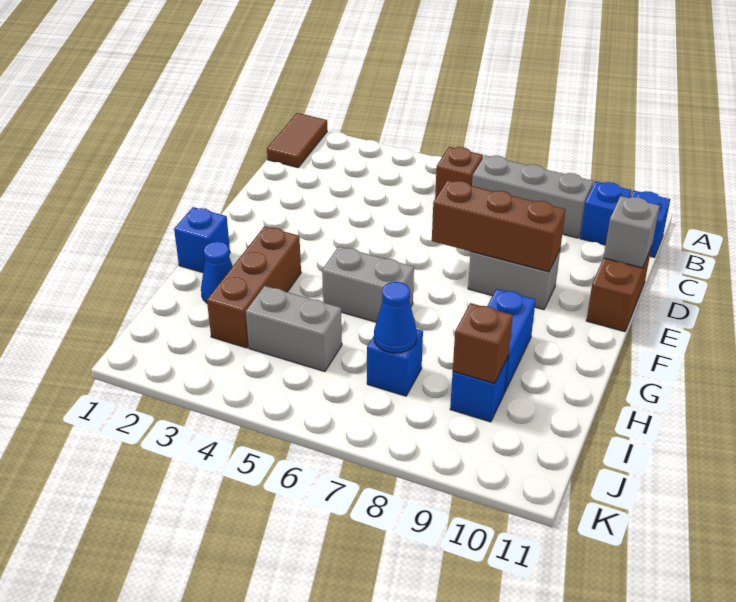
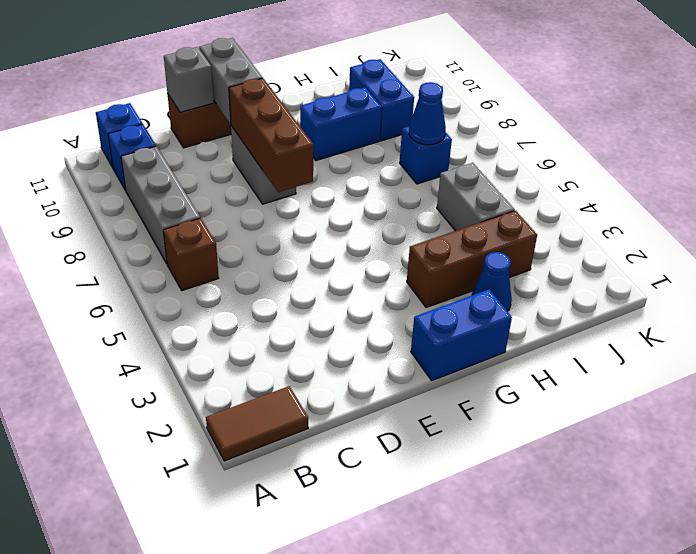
blue brick G1 level 1 -> blue brick F1:G1 level 1
grey brick G5:G6 level 1 -> grey brick E10:E11 level 2
blue brick I9 level 1 -> blue brick I9:I10 level 1
brown brick I9 level 2 -> none

